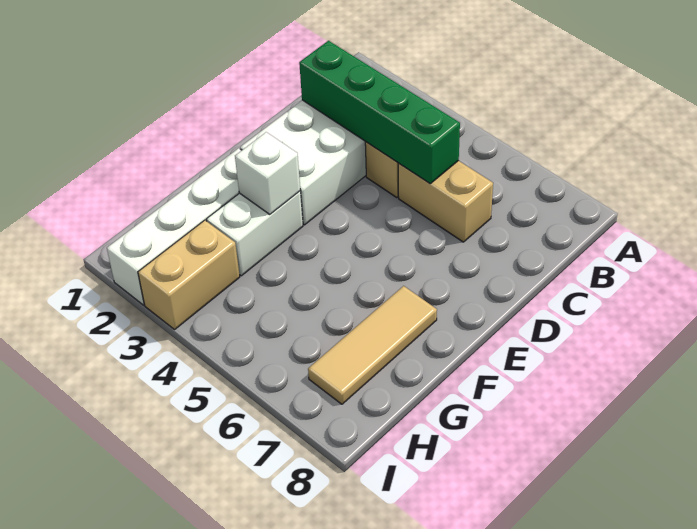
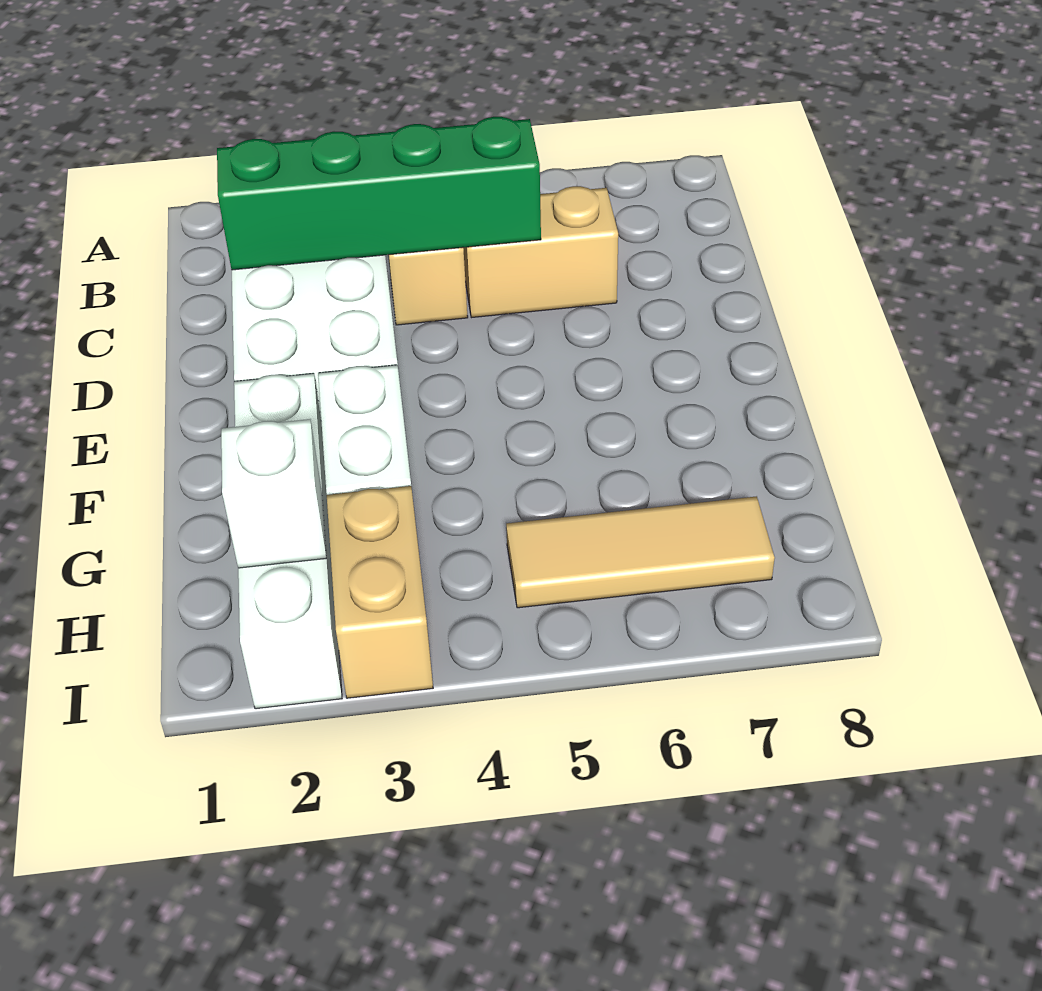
white brick F3 level 2 -> white brick H2 level 2
tan tile F7:H7 level 1 -> tan tile H5:H7 level 1

